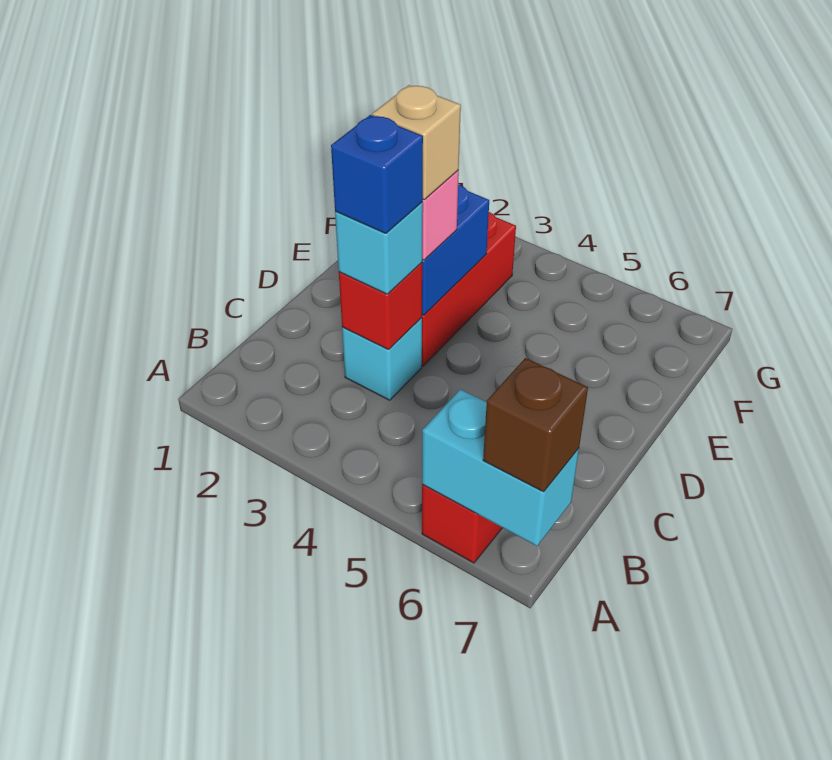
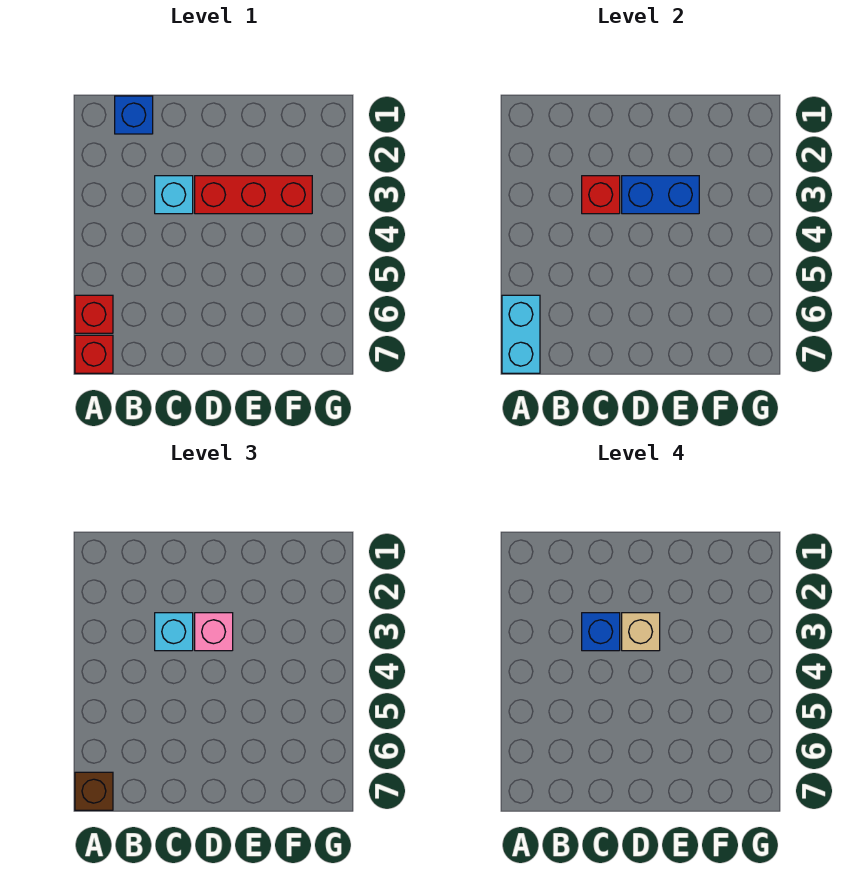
none -> red brick A7 level 1
none -> blue brick B1 level 1

